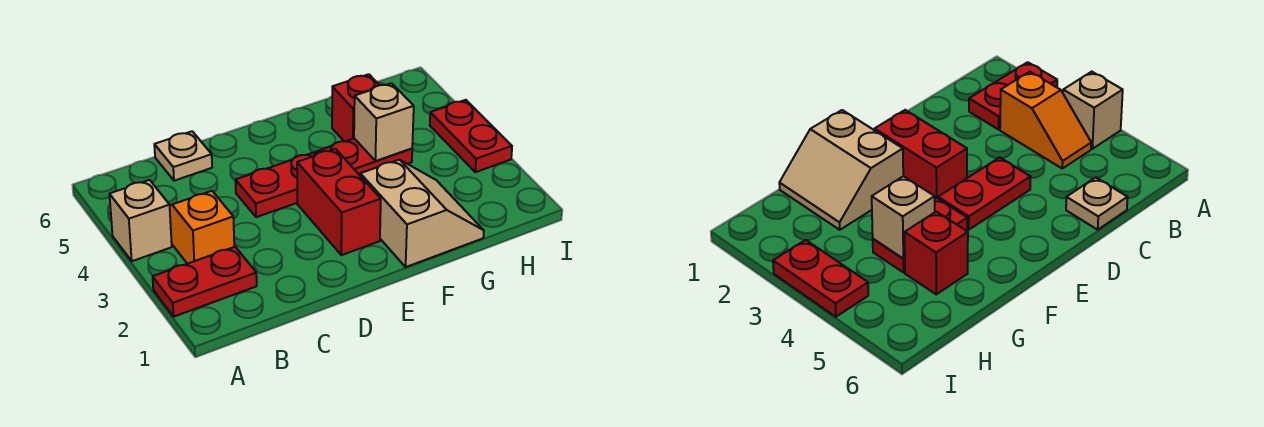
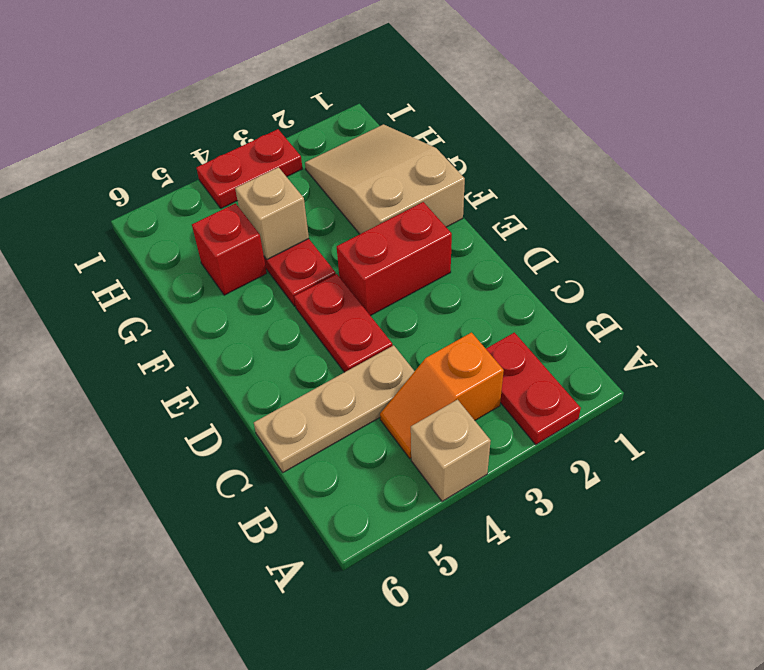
tan plate C6 level 1 -> tan plate C4:C6 level 1
tan slope F1:G2 level 1 top F -> tan slope F1:H2 level 1 top F

